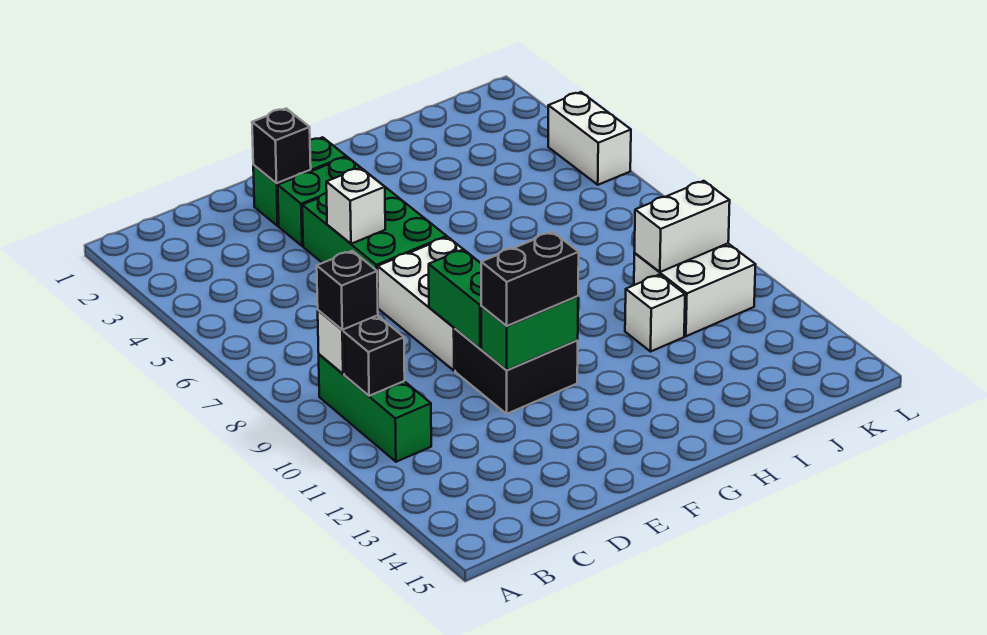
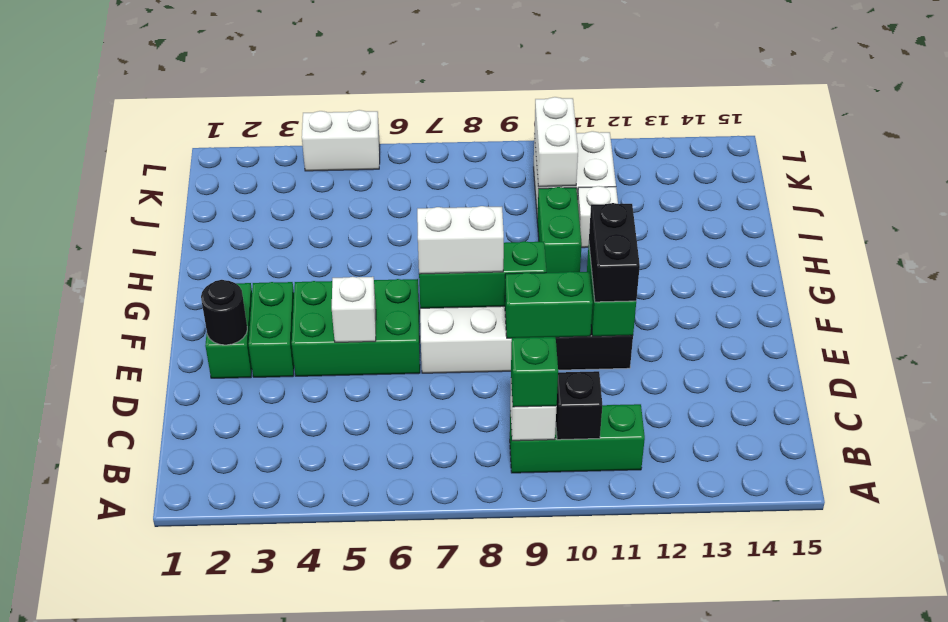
black brick B9 level 3 -> green brick B9 level 3
black brick E2 level 2 -> black round brick E2 level 2
none -> green brick F7:F9 level 2
none -> white brick F7:F8 level 3
none -> green brick H10:I10 level 1

